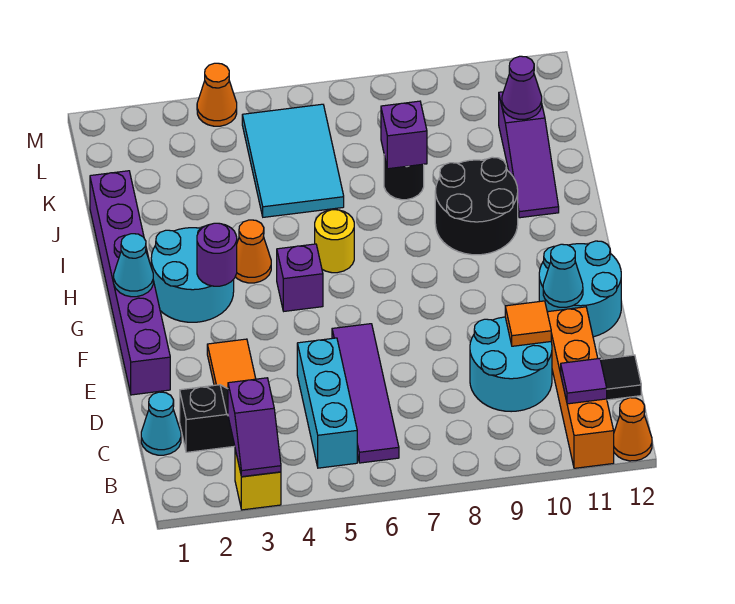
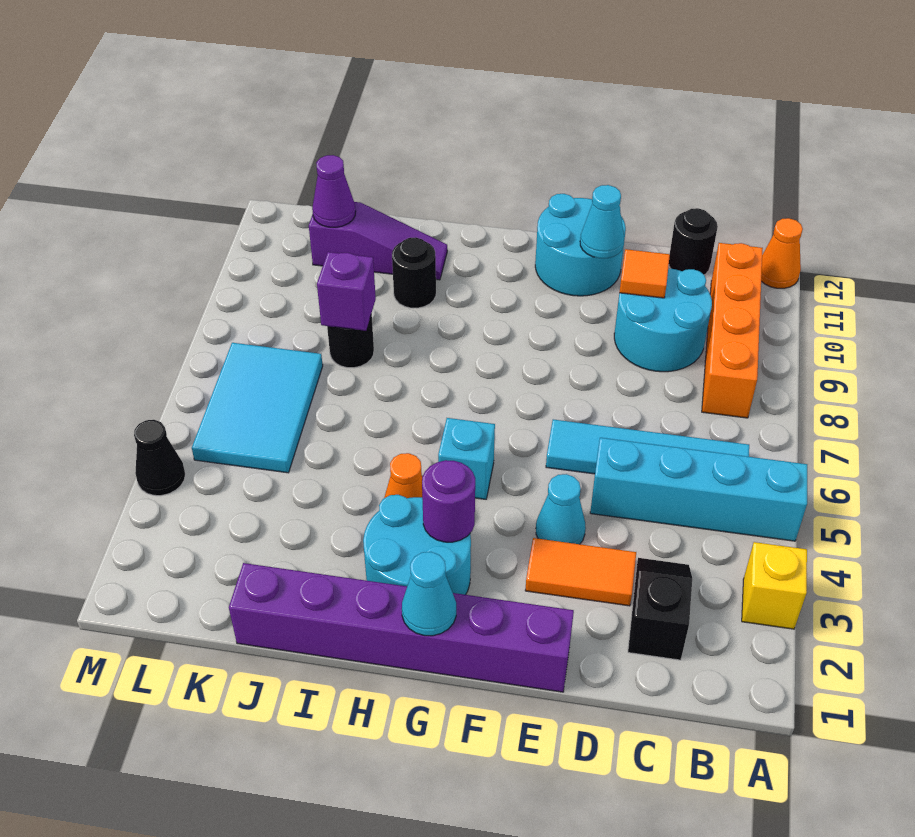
purple slope A3:B3 level 2 top B -> none
orange brick A11:D11 level 1 -> orange brick B8:B11 level 1
cyan brick B5:D5 level 1 -> cyan brick A5:D5 level 1
purple tile B6:E6 level 1 -> cyan tile B6:E6 level 1
purple tile B11 level 2 -> none
cyan cone C1 level 1 -> cyan cone E4 level 1
black tile C12 level 1 -> black round brick C12 level 1
purple brick G5 level 1 -> cyan brick G5 level 1
yellow round brick H6 level 1 -> none
black round brick H9:I10 level 1 -> black round brick I10 level 1
cyan tile J5:L6 level 1 -> cyan tile K5:L7 level 1
orange cone M4 level 1 -> black cone M4 level 1

